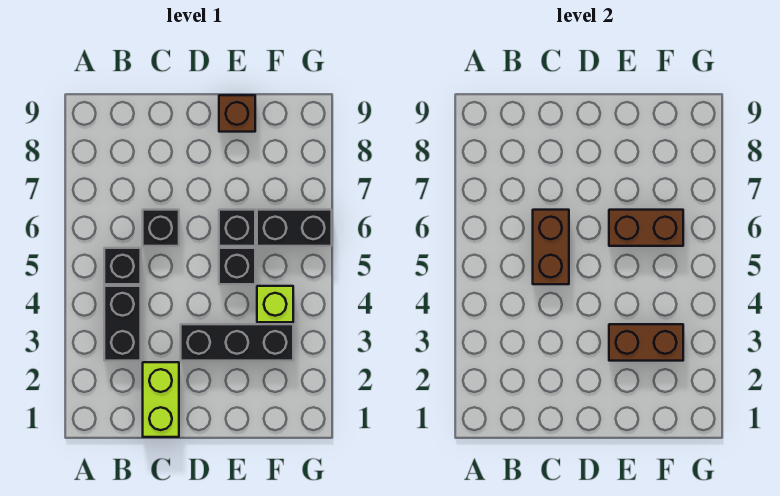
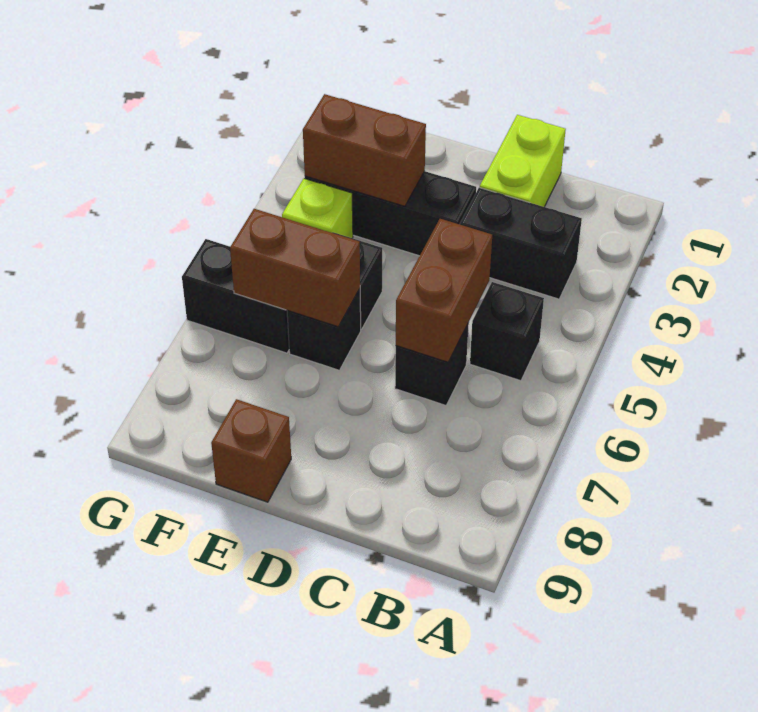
black brick B3:B4 level 1 -> black brick B3:C3 level 1

